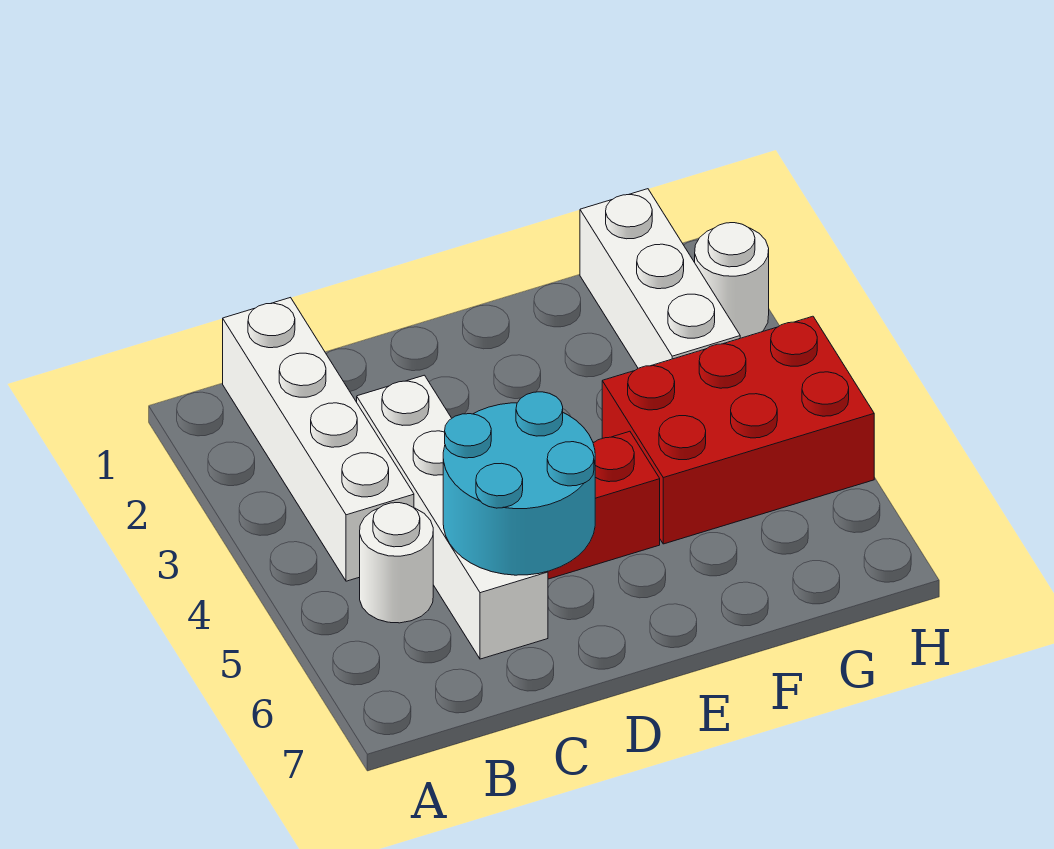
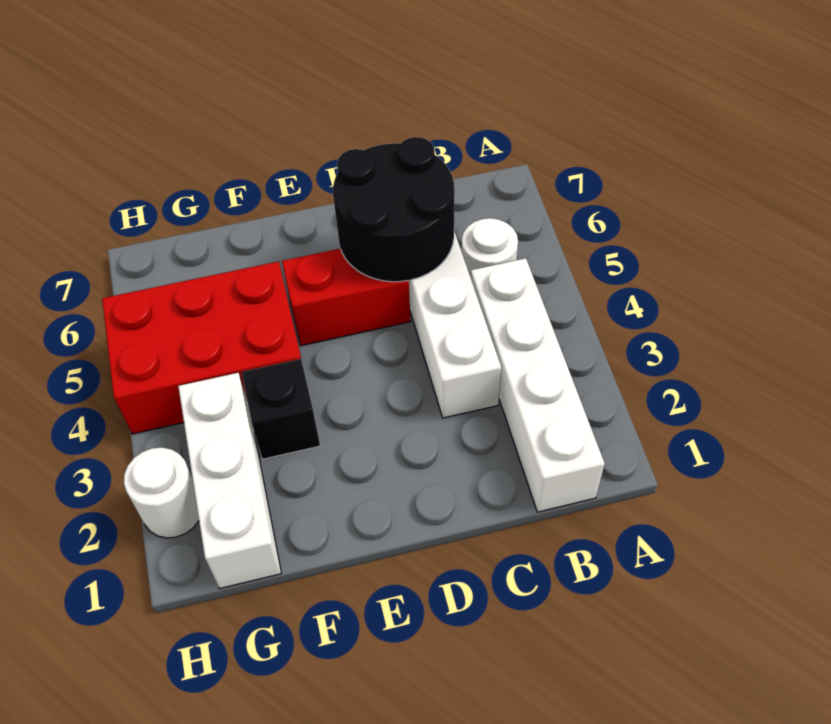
cyan round brick C5:D6 level 2 -> black round brick C5:D6 level 2
none -> black brick F3 level 1

